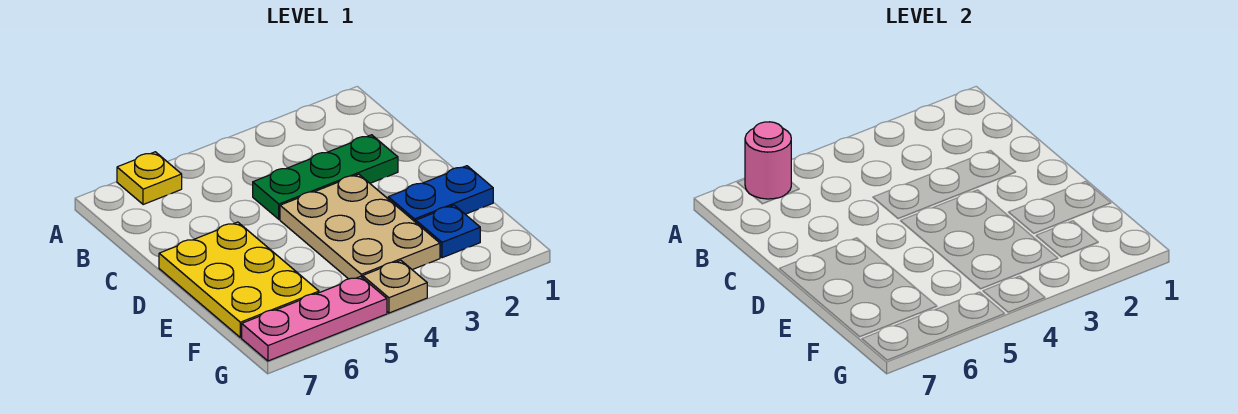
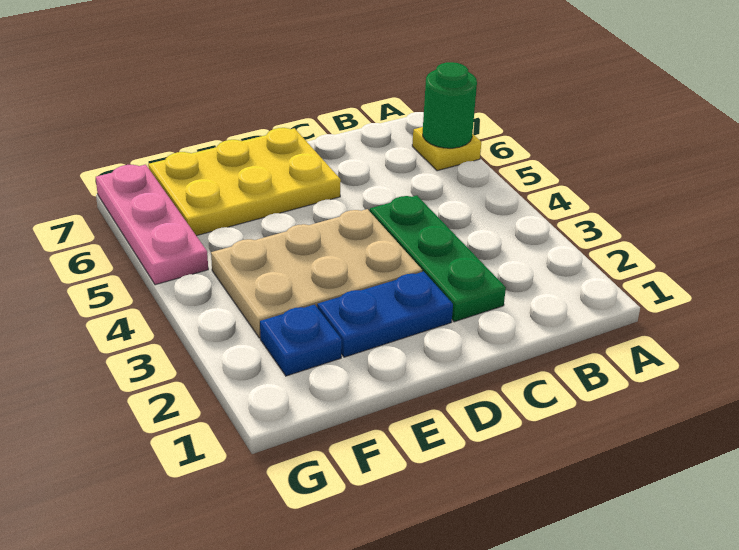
pink round brick A6 level 2 -> green round brick A6 level 2
blue plate E1:E2 level 1 -> blue plate D2:E2 level 1
tan plate G4 level 1 -> none

